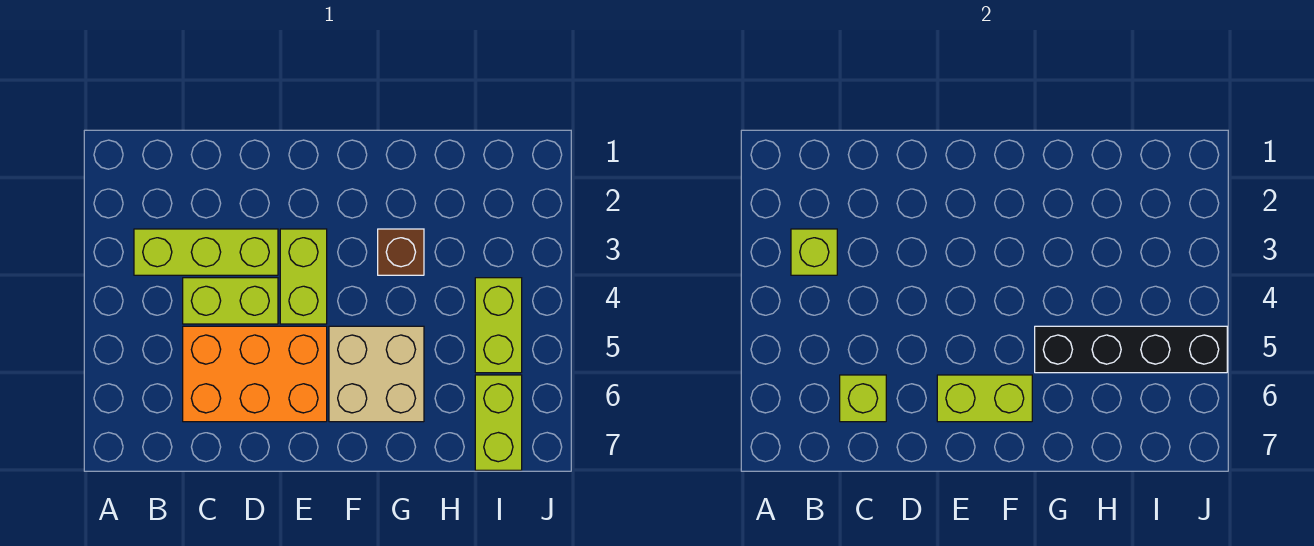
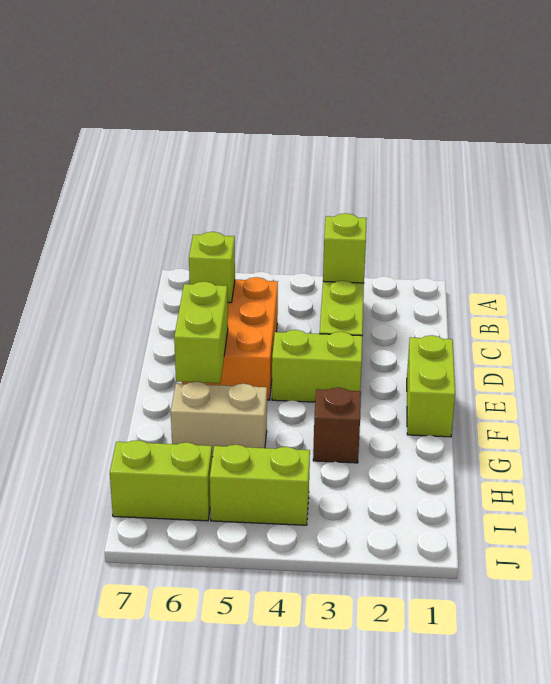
lime brick C4:D4 level 1 -> lime brick E1:F1 level 1
tan brick F5:G6 level 1 -> tan brick G5:G6 level 1
black brick G5:J5 level 2 -> none

